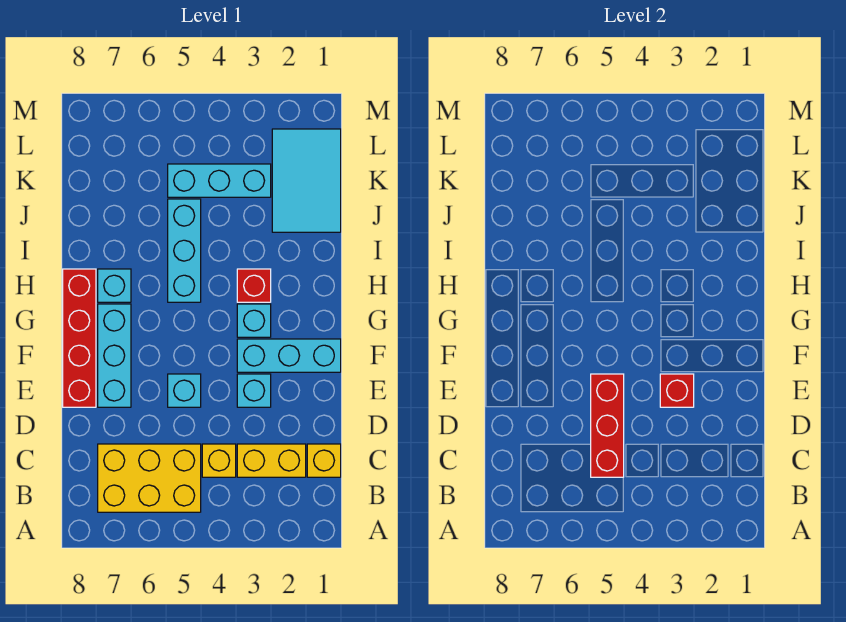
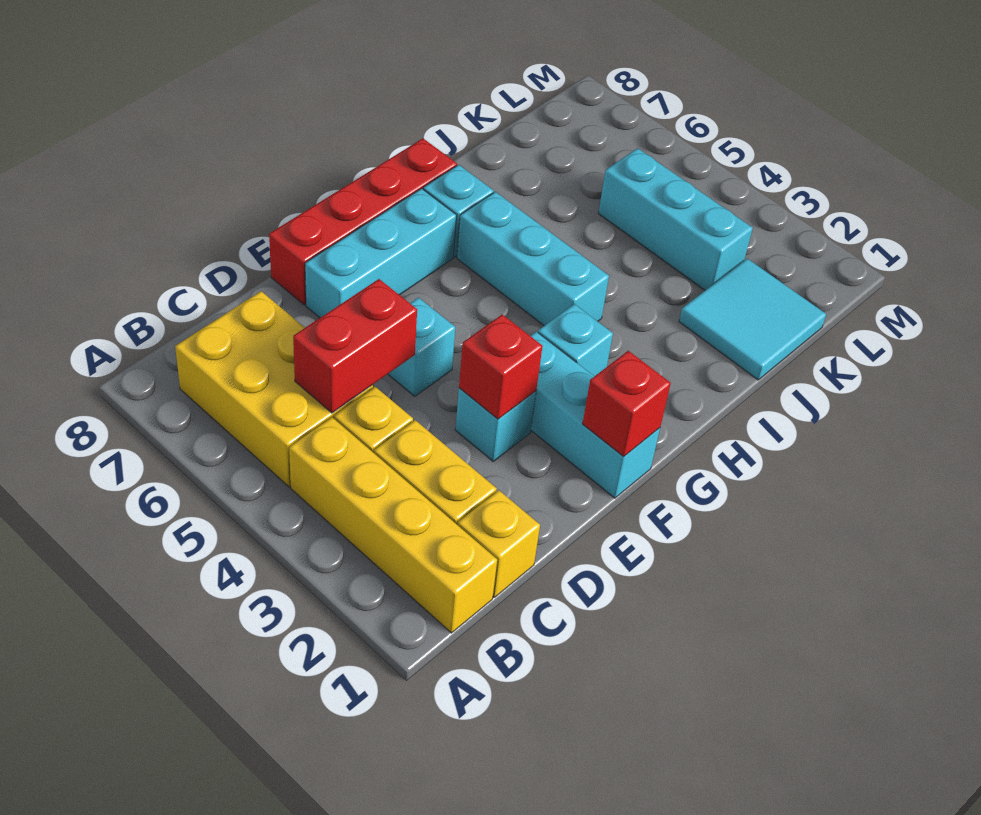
none -> yellow brick B1:B4 level 1
red brick C5:E5 level 2 -> red brick C5:D5 level 2
red brick H3 level 1 -> red brick F1 level 2
cyan brick H5:J5 level 1 -> cyan brick H4:H6 level 1
cyan tile J1:L2 level 1 -> cyan tile J1:K2 level 1

